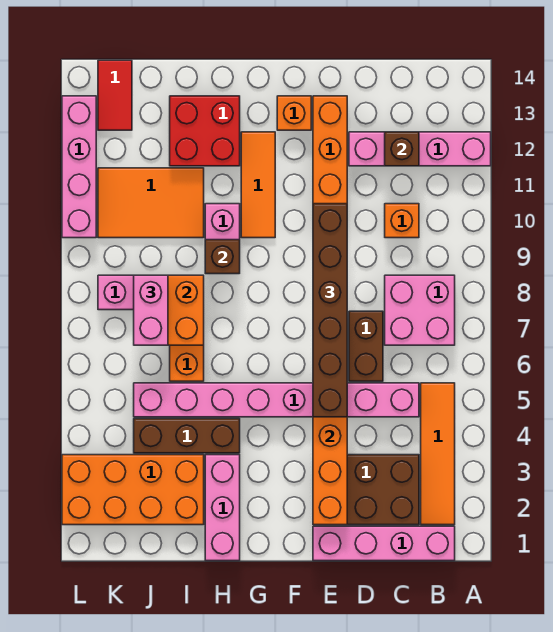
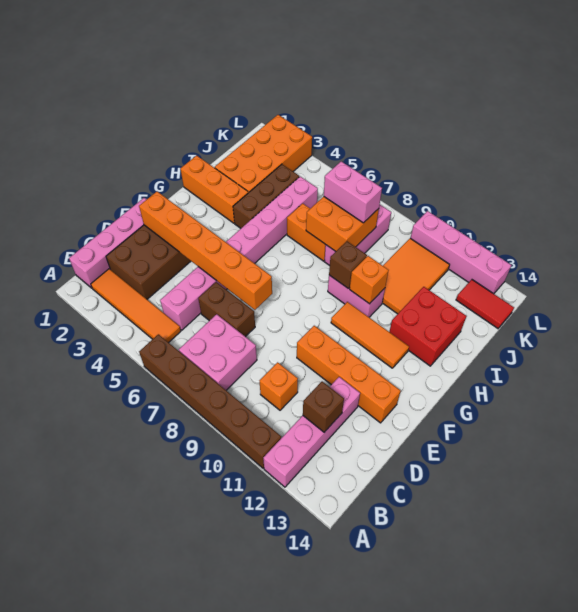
brown brick E5:E10 level 3 -> brown brick A6:A11 level 1
orange brick F13 level 1 -> orange brick H10 level 2
pink brick H1:H3 level 1 -> orange brick H1:H3 level 1

